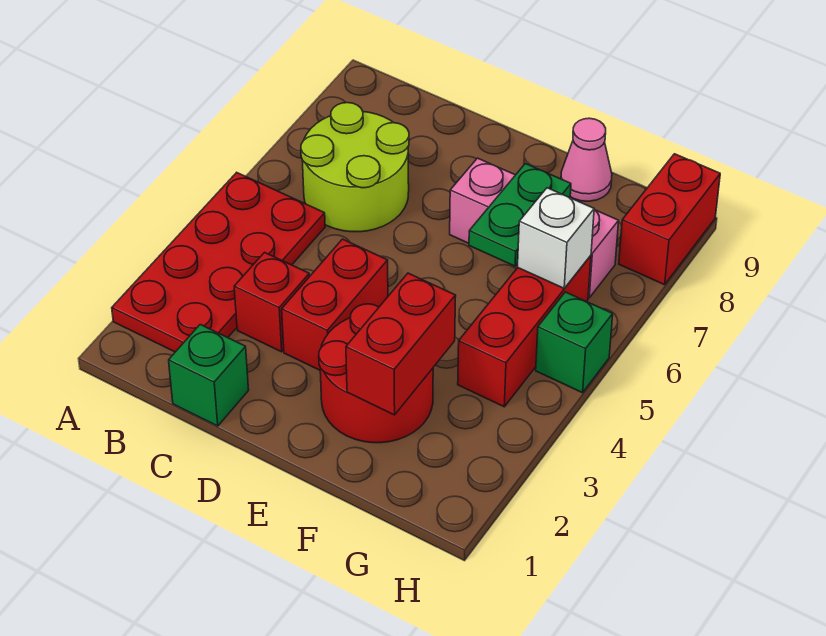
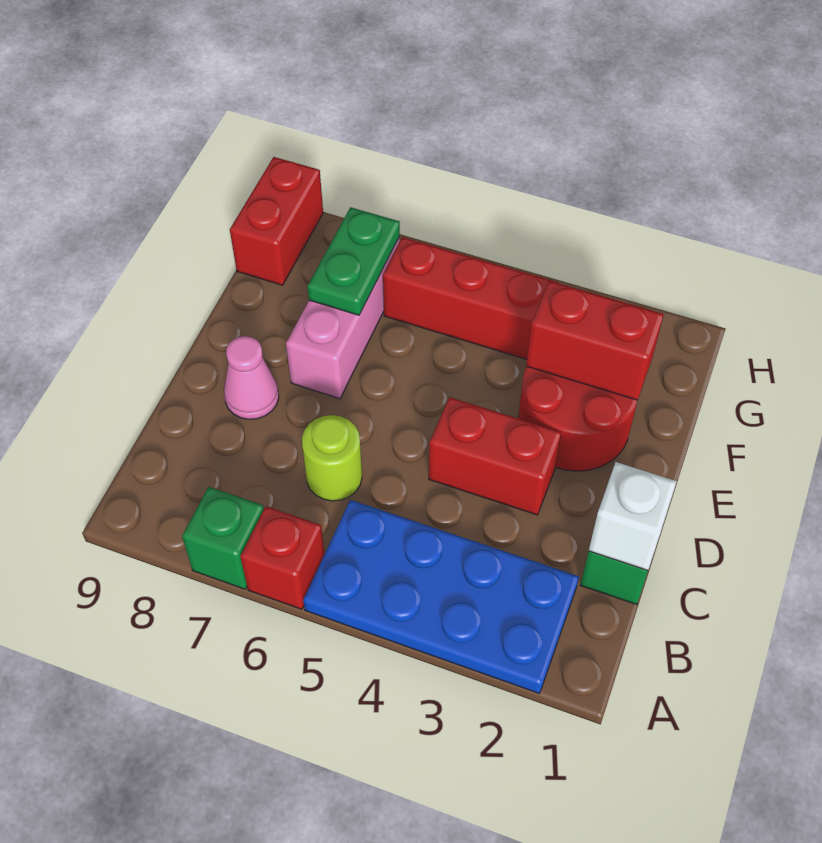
red plate A2:B5 level 1 -> blue plate A2:B5 level 1
lime round brick B6:C7 level 1 -> lime round brick C6 level 1
red brick C3 level 1 -> red brick A6 level 1
green plate F6:F7 level 2 -> green plate F7:G7 level 2
pink cone F9 level 1 -> pink cone D8 level 1
white brick G6 level 2 -> white brick C1 level 2
green brick H5 level 1 -> green brick A7 level 1
red brick H8:H9 level 1 -> red brick G9:H9 level 1

